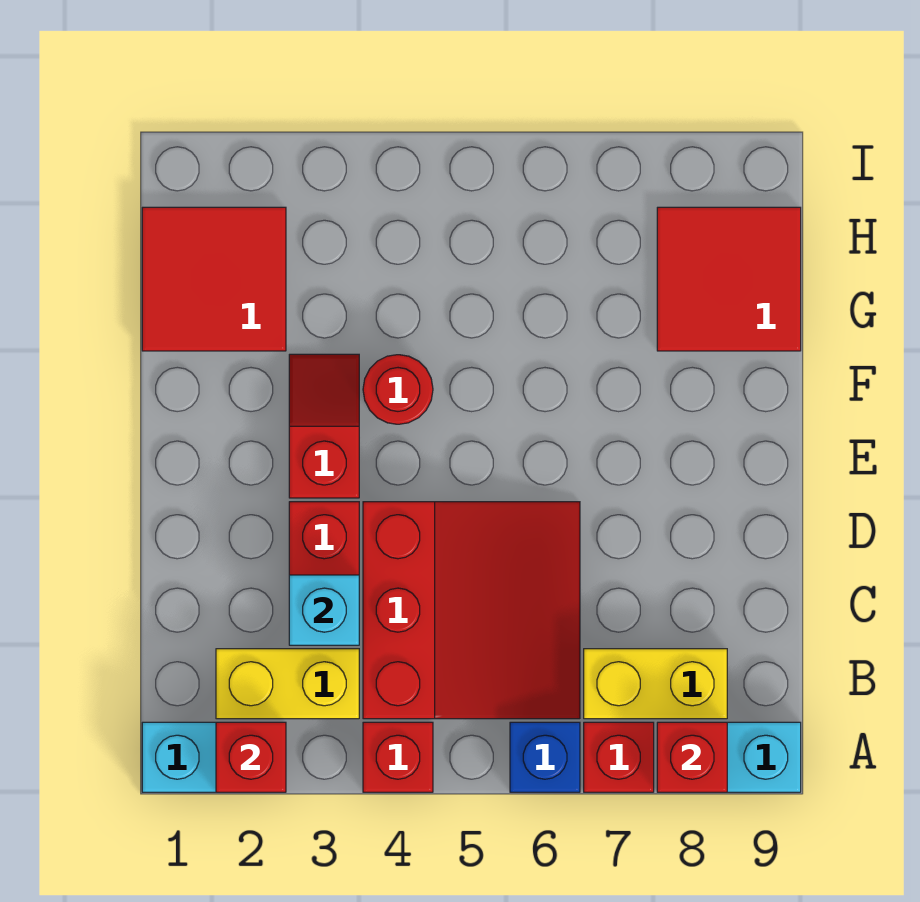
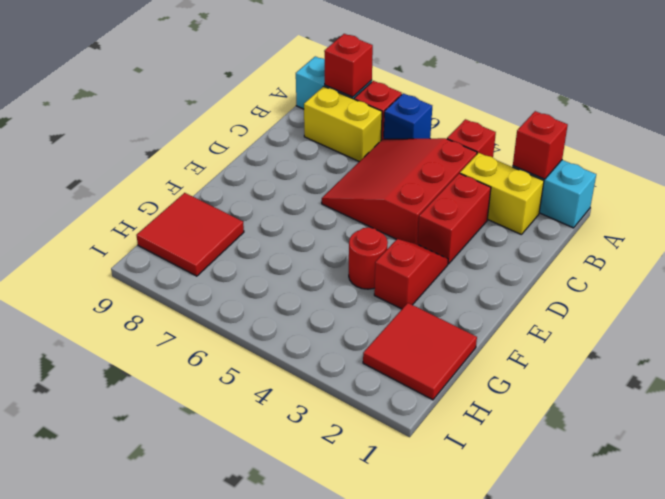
cyan brick C3 level 2 -> none
red slope E3:F3 level 1 top E -> red slope E3:F3 level 1 top F

